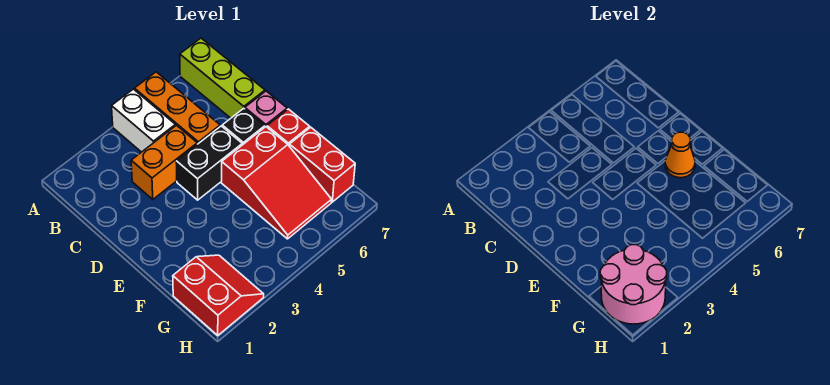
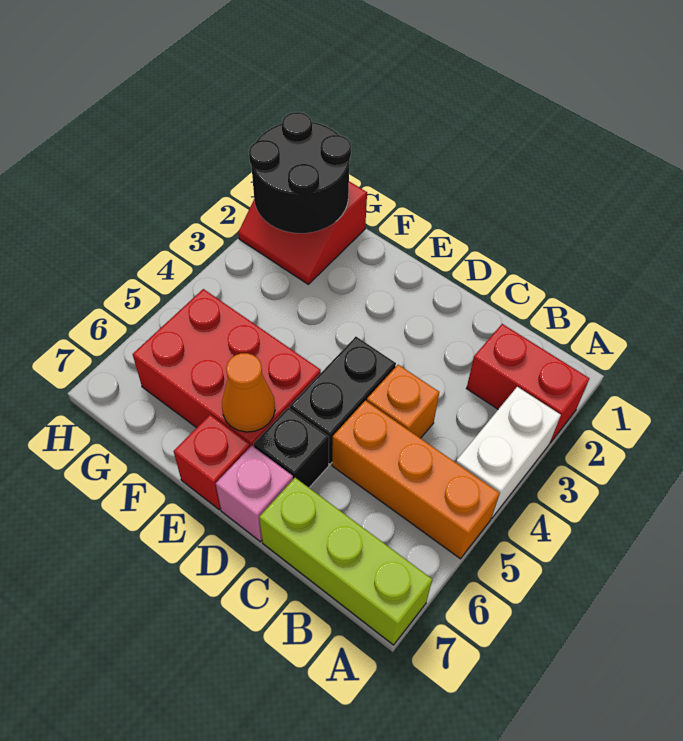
white brick A4:B4 level 1 -> white brick A3:A4 level 1
orange brick C3:C4 level 1 -> orange brick C4 level 1
red slope E5:G6 level 1 top E -> red brick E5:G6 level 1
red brick F7:G7 level 1 -> red brick A2:B2 level 1
pink round brick G1:H2 level 2 -> black round brick G1:H2 level 2

